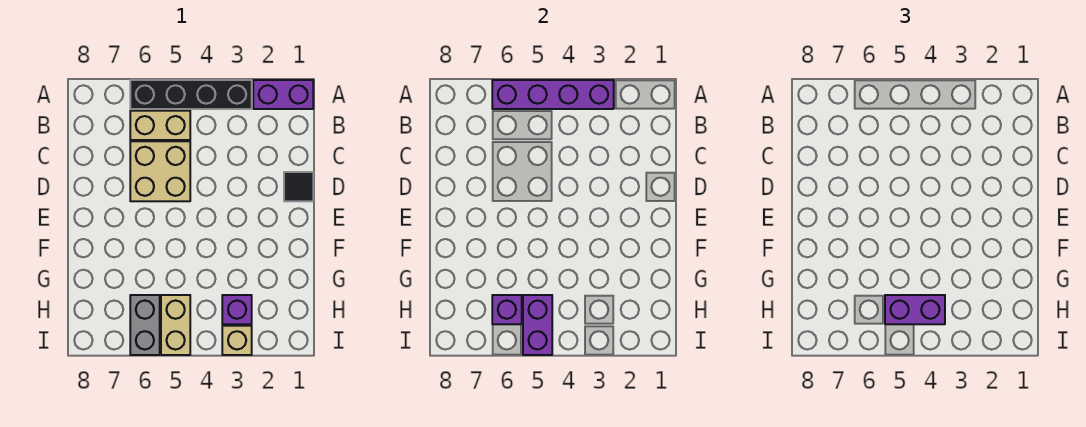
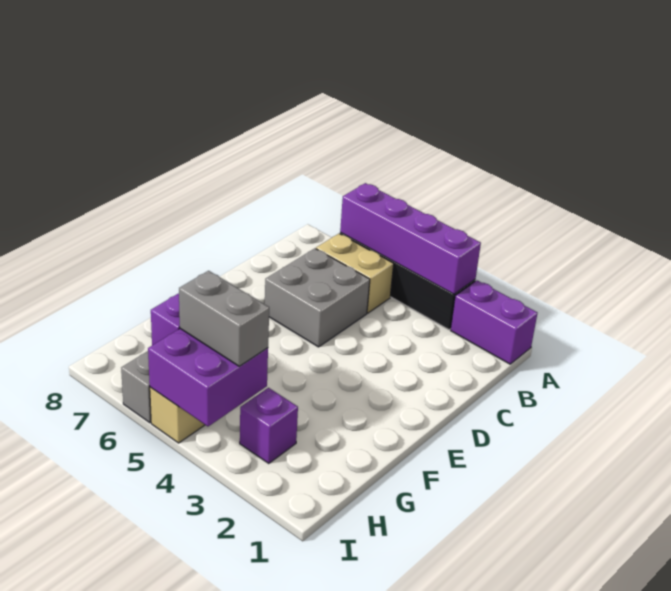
tan brick C5:D6 level 1 -> grey brick C5:D6 level 1
black tile D1 level 1 -> none
purple brick H4:H5 level 3 -> grey brick H4:H5 level 3
purple brick H5:I5 level 2 -> purple brick H4:I5 level 2
tan brick I3 level 1 -> none

